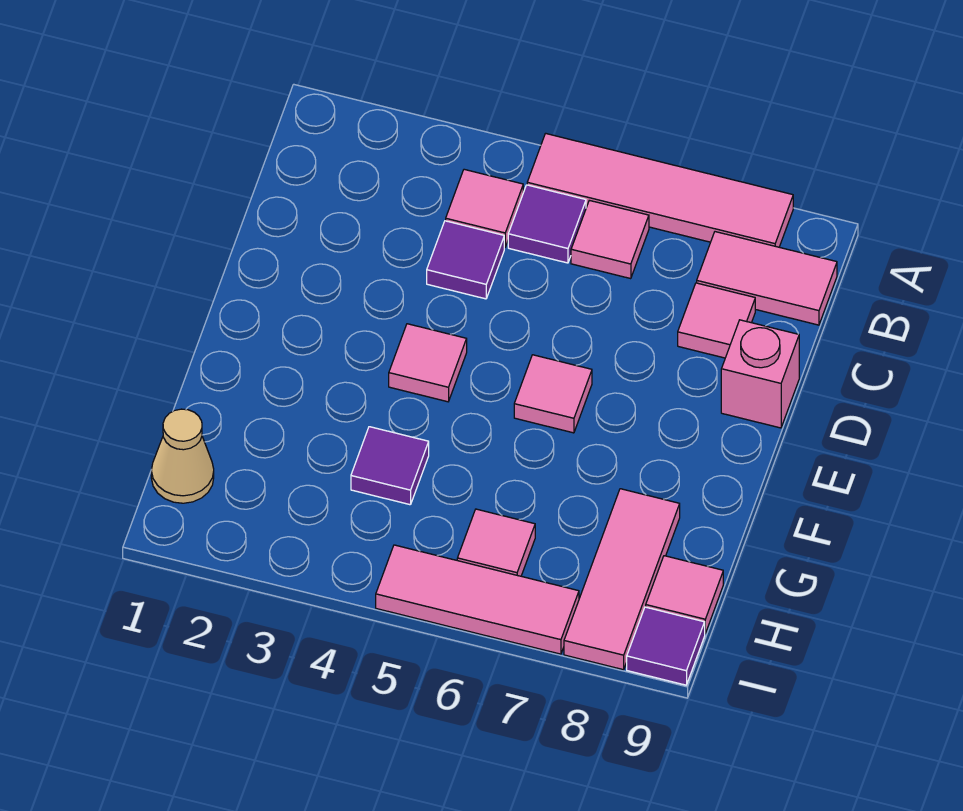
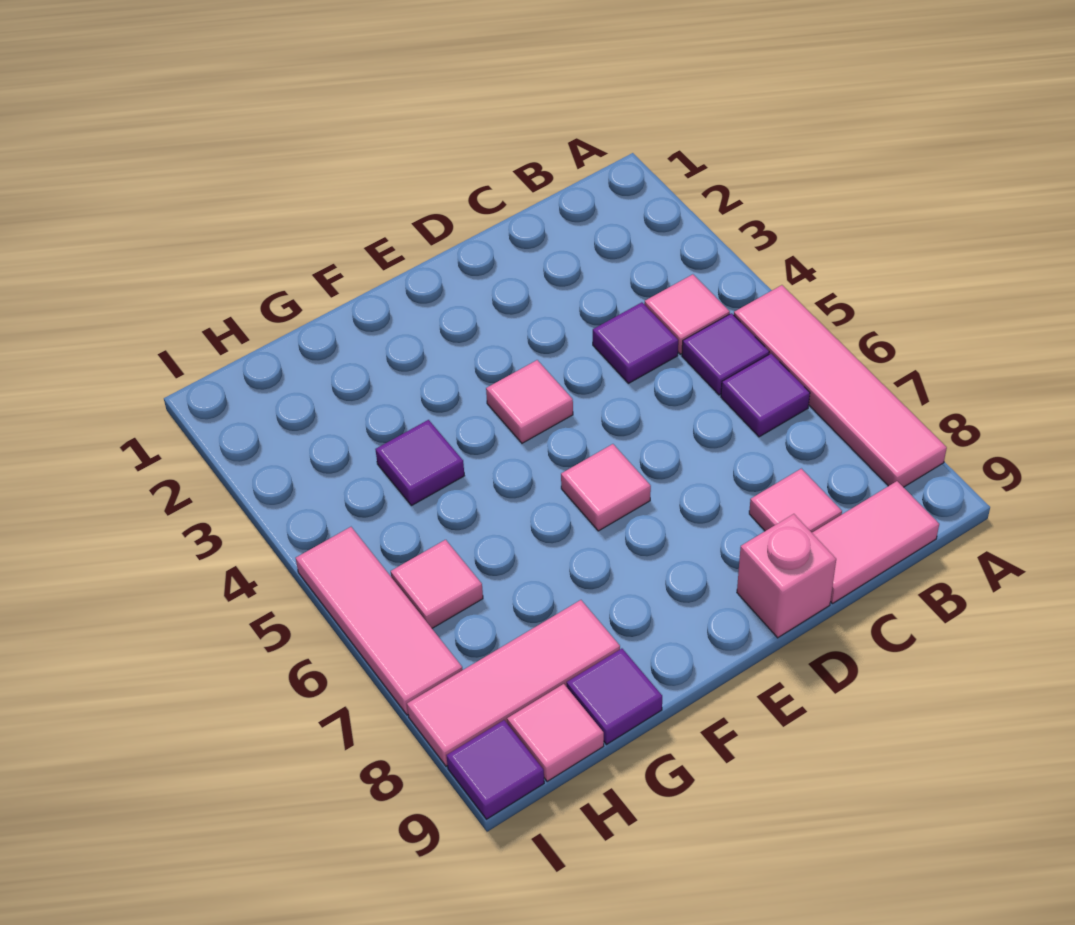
pink tile B6 level 1 -> purple tile B6 level 1
pink tile B8:B9 level 1 -> pink tile B9:C9 level 1
none -> purple tile G9 level 1
tan cone H1 level 1 -> none

